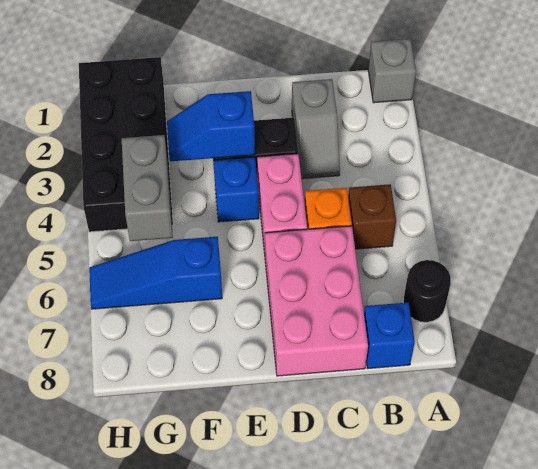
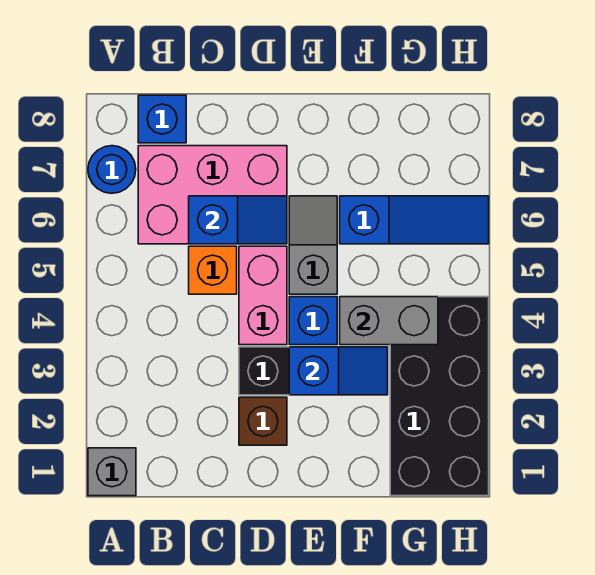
black round brick A7 level 1 -> blue round brick A7 level 1
brown brick B5 level 1 -> brown brick D2 level 1
grey slope C2:C3 level 1 top 2 -> grey slope E5:E6 level 1 top 5
pink brick C6:D8 level 1 -> pink brick B6:D7 level 1
none -> blue slope C6:D6 level 2 top C
grey brick G4:G5 level 2 -> grey brick F4:G4 level 2

